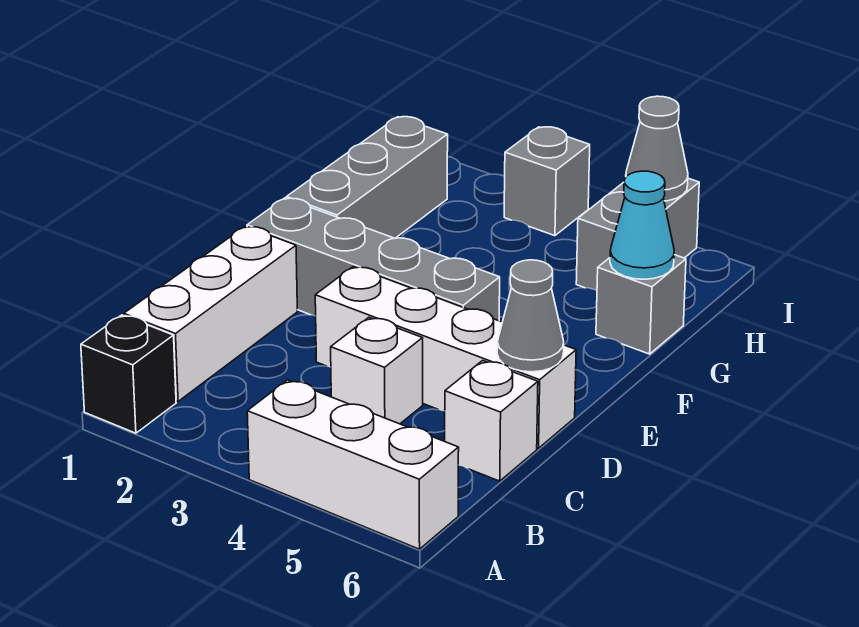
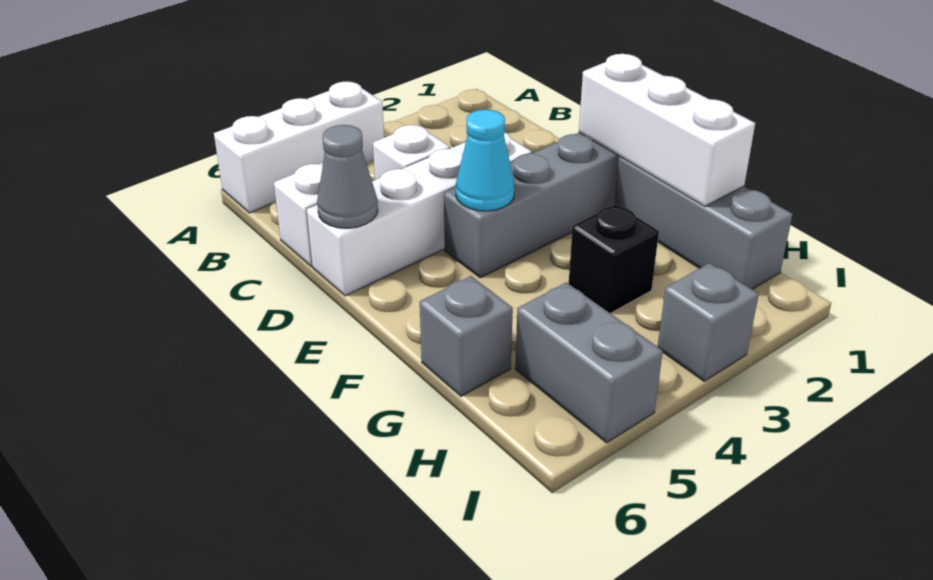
black brick A1 level 1 -> black brick G3 level 1
white brick B1:D1 level 1 -> white brick E1:G1 level 2
cyan cone G6 level 2 -> cyan cone E4 level 2
grey cone I5 level 2 -> none

